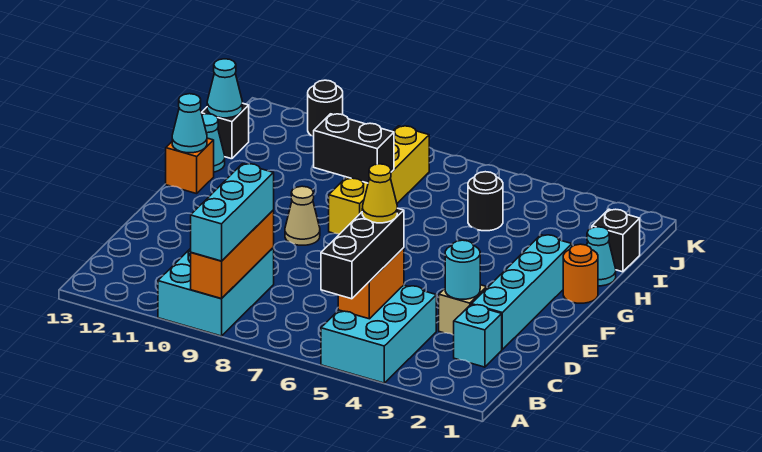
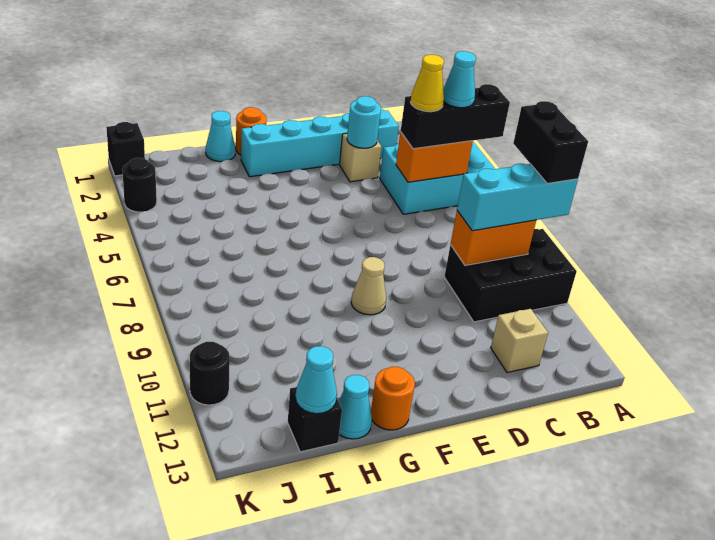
cyan brick A9:C10 level 1 -> black brick A9:C10 level 1
orange brick A9:C9 level 2 -> orange brick B9:C9 level 2
none -> tan brick C12 level 1
yellow brick G8:J8 level 1 -> none
orange brick G13 level 1 -> orange round brick G13 level 1
cyan cone G13 level 2 -> cyan cone B5 level 4
black brick H8:H9 level 2 -> black brick A8:A9 level 4
black brick I1 level 1 -> black brick K1 level 1
black round brick I5 level 1 -> black round brick K3 level 1

